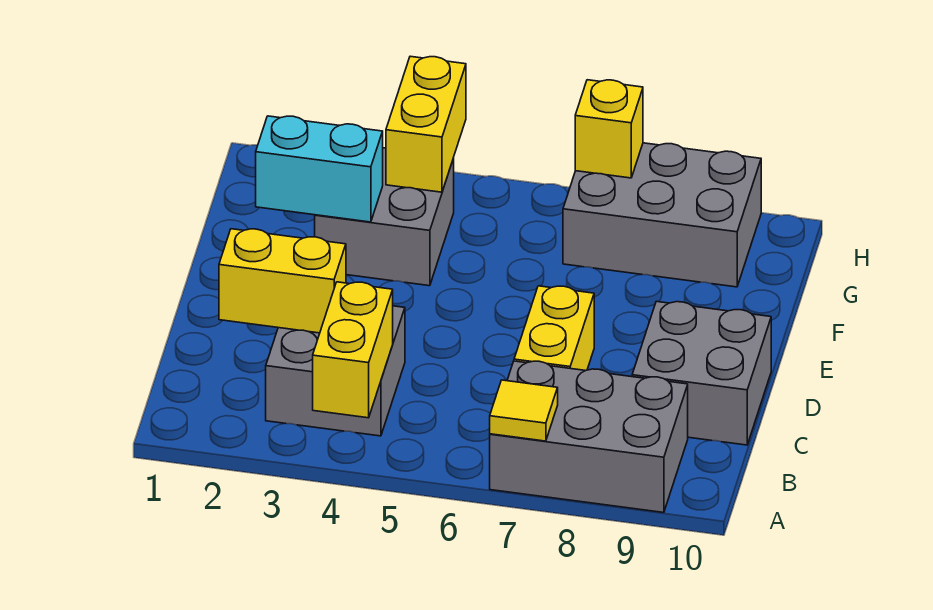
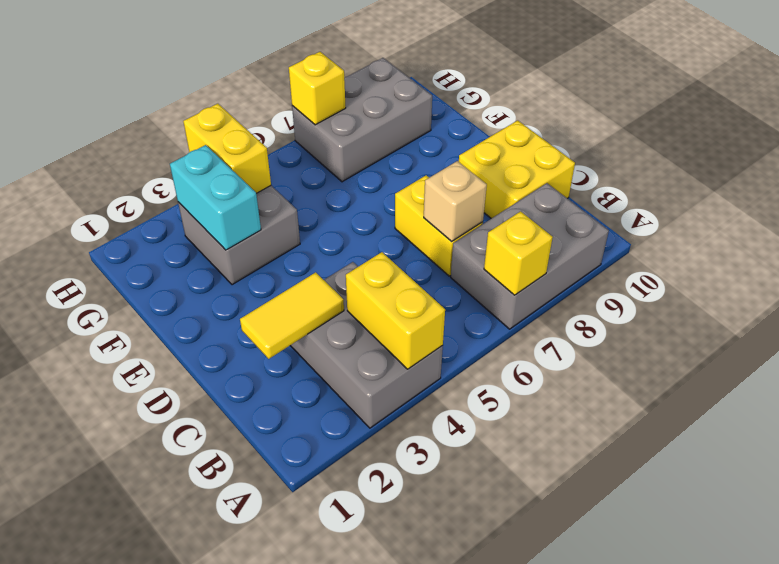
yellow tile A7 level 2 -> yellow brick A7 level 2
grey brick B3:C4 level 1 -> grey brick A3:C4 level 1
yellow brick C2:C3 level 2 -> yellow tile C2:C3 level 2
none -> tan brick C7 level 2
grey brick C9:D10 level 1 -> yellow brick C9:D10 level 1
cyan brick F2:F3 level 2 -> cyan brick F3:G3 level 2

